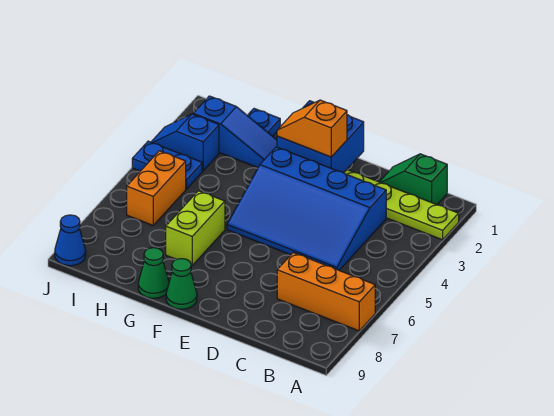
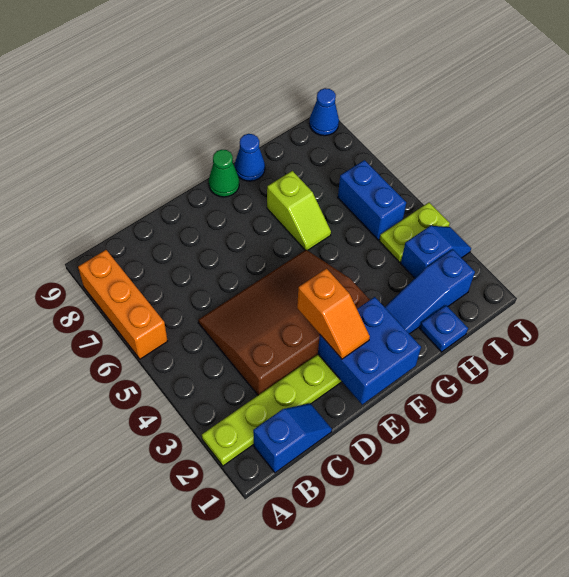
orange brick A7:C7 level 1 -> orange brick A6:A8 level 1
green slope B1:C1 level 1 top B -> blue slope B1:C1 level 1 top B
blue slope C3:F5 level 1 top 3 -> brown slope C3:F5 level 1 top 3
orange slope E2:F2 level 3 top E -> orange slope E2:E3 level 3 top 3
lime brick G6:G7 level 1 -> lime slope G6:G7 level 1 top 7
green cone G9 level 1 -> blue cone G9 level 1
blue plate I4:J4 level 1 -> lime plate I4:J4 level 1
orange brick I5:I6 level 1 -> blue brick I5:I6 level 1

